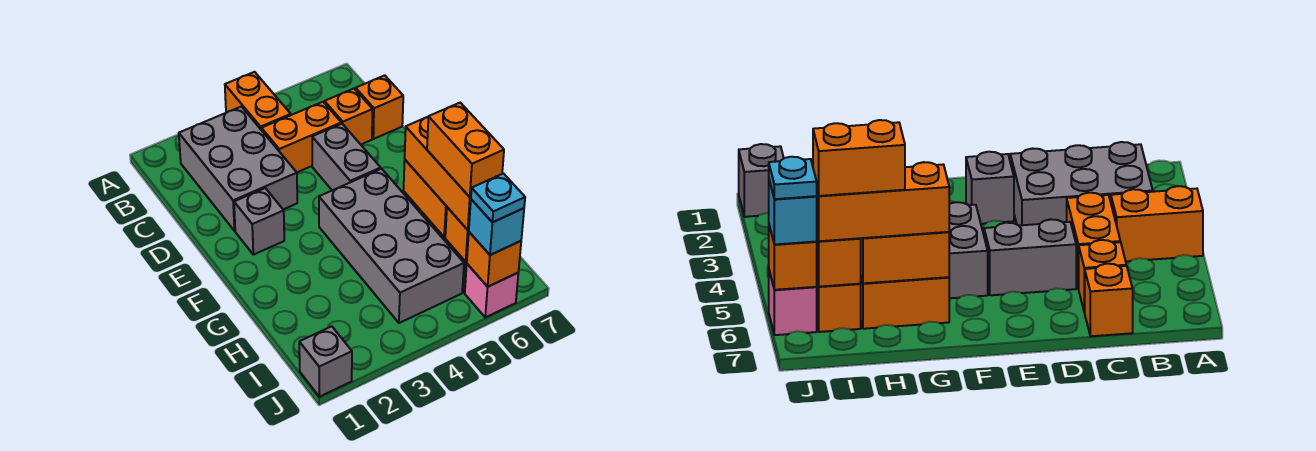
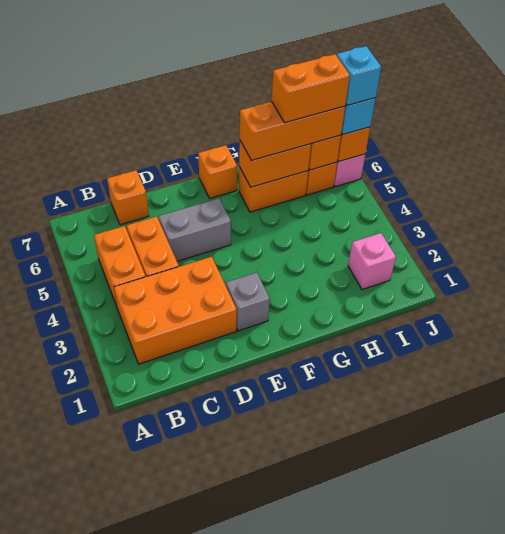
orange brick A4:B4 level 1 -> orange brick B4:B5 level 1
grey brick B2:D3 level 1 -> orange brick B2:D3 level 1
orange brick C6 level 1 -> orange brick F7 level 1
grey brick F4:I5 level 1 -> none
none -> pink brick I2 level 1
grey brick J1 level 1 -> none
cyan plate J6 level 4 -> cyan brick J6 level 4

